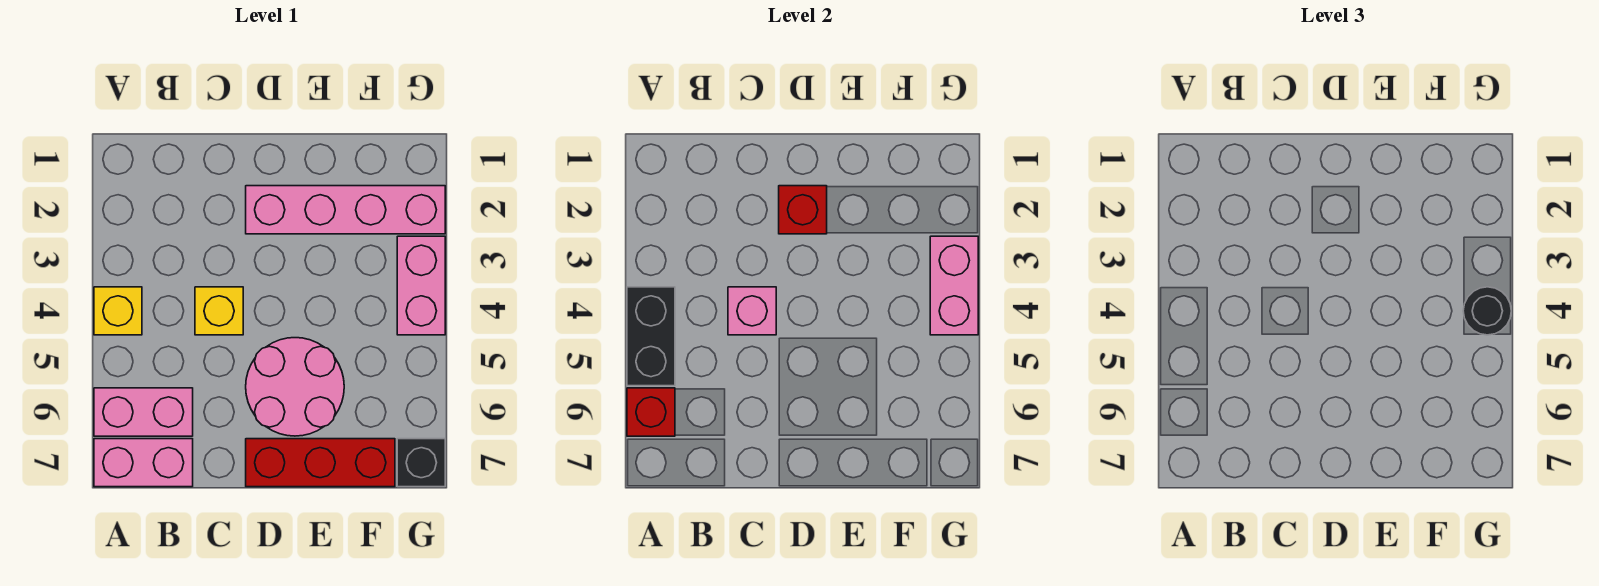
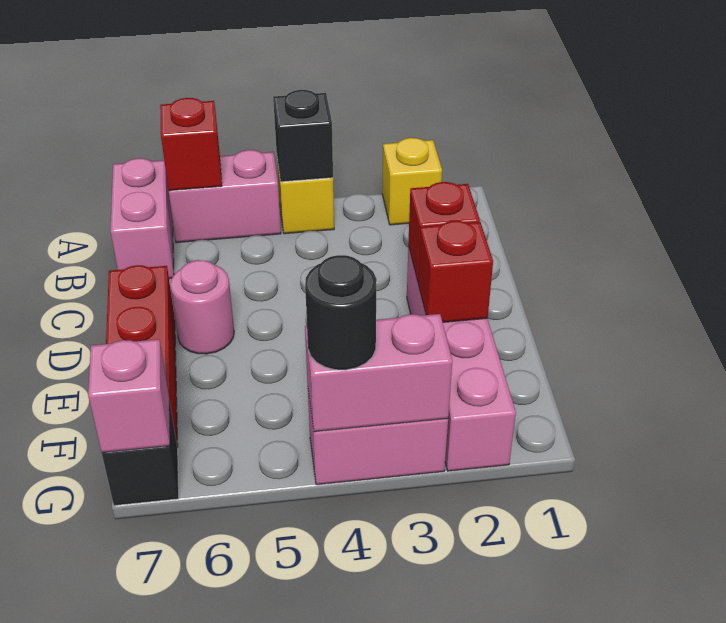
black brick A4:A5 level 2 -> black brick A4 level 2
pink brick A6:B6 level 1 -> pink brick A5:A6 level 1
yellow brick C4 level 1 -> yellow brick A2 level 1
pink brick C4 level 2 -> pink brick G7 level 2
pink round brick D5:E6 level 1 -> pink round brick D6 level 1
none -> red brick E2 level 2

